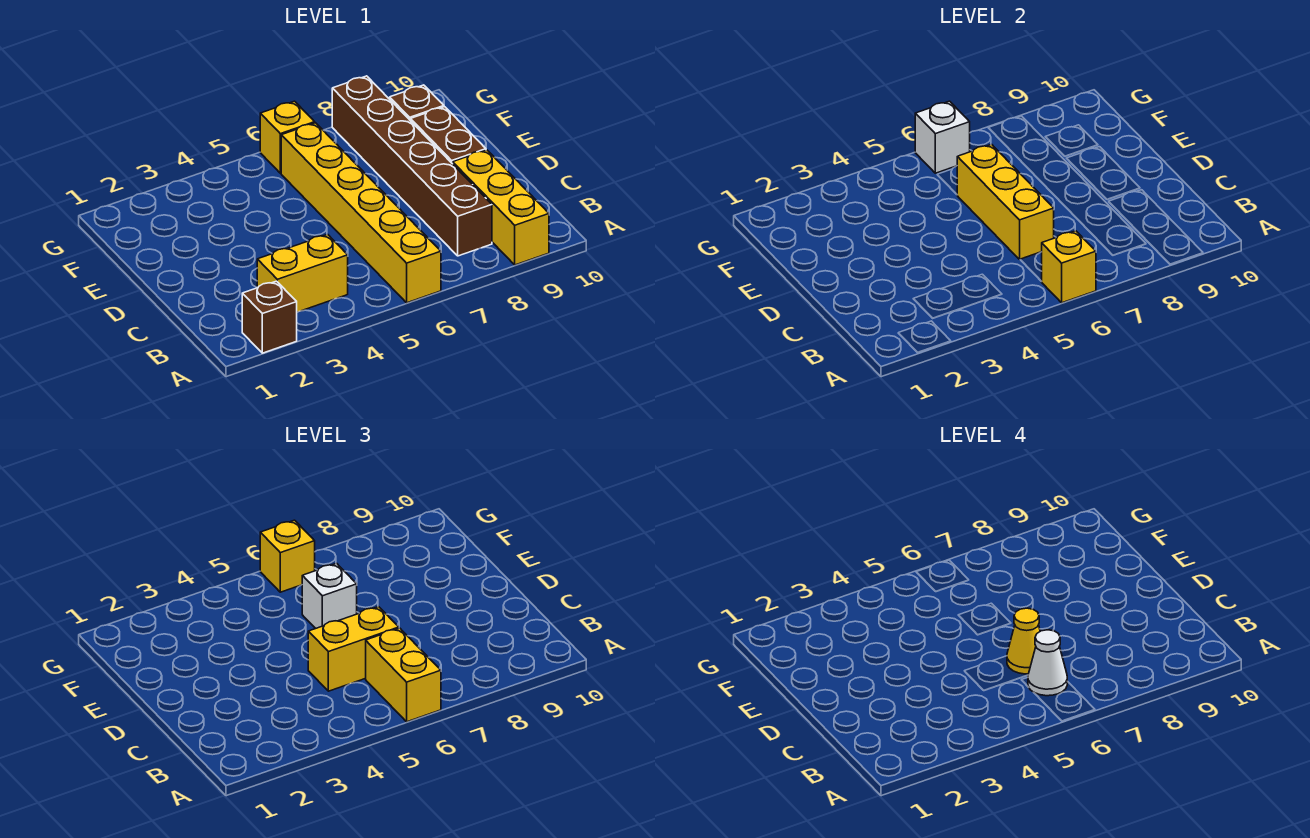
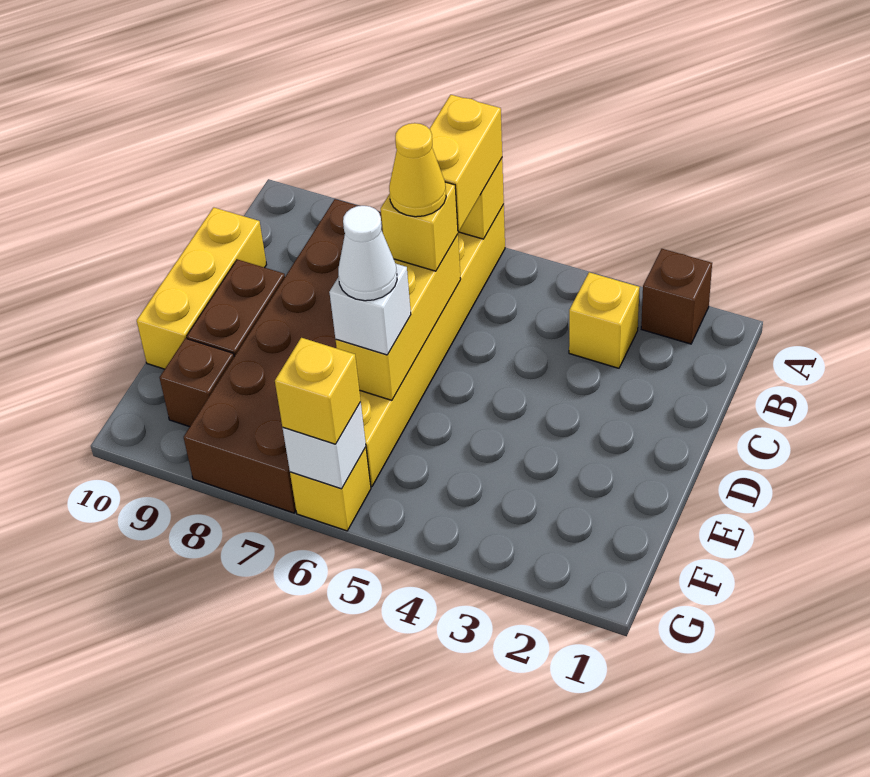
yellow brick A9:C9 level 1 -> yellow brick C10:E10 level 1
yellow brick B3:B4 level 1 -> yellow brick B3 level 1
white cone B6 level 4 -> white cone E6 level 4
brown brick B8:G8 level 1 -> brown brick B7:G8 level 1
yellow brick C5:C6 level 3 -> yellow brick C6 level 3

